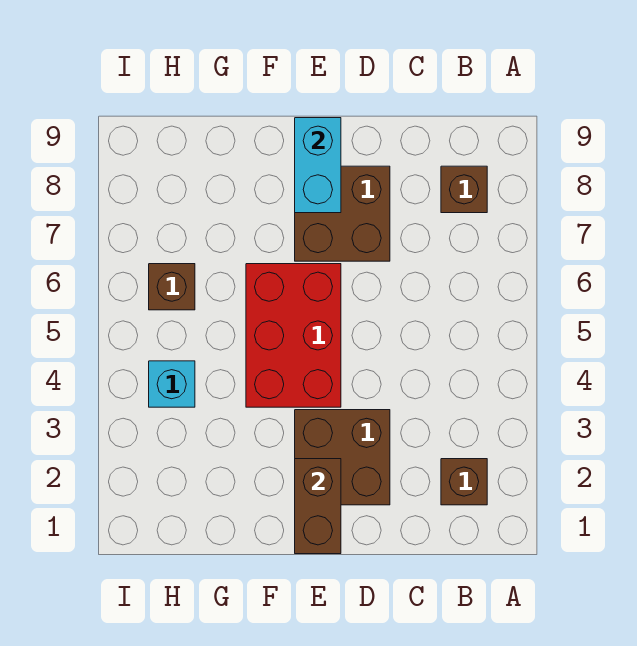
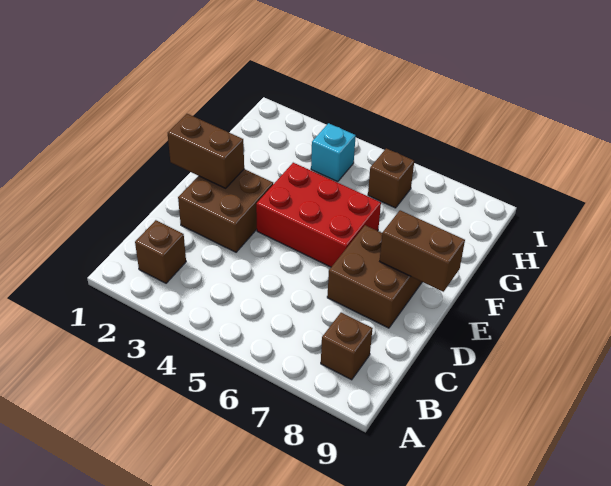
cyan brick E8:E9 level 2 -> brown brick E8:E9 level 2

